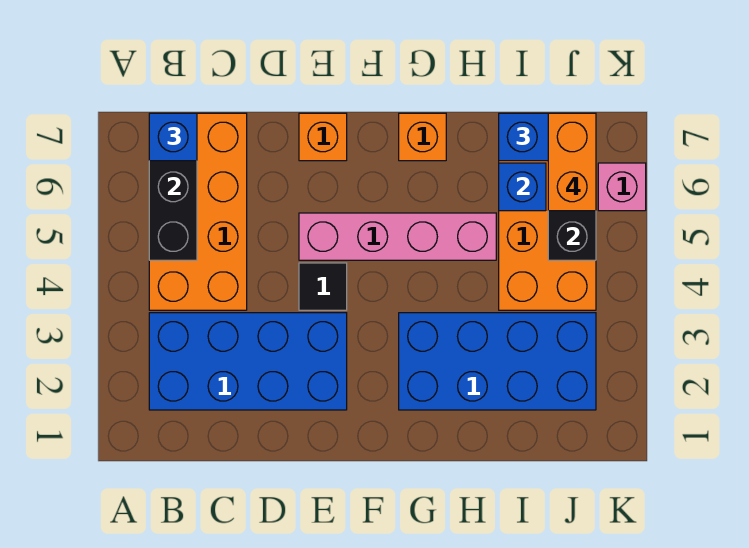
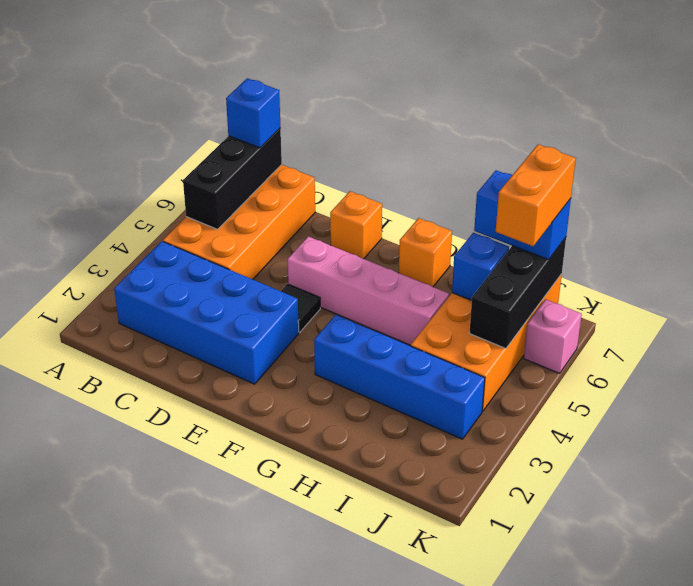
blue brick G2:J3 level 1 -> blue brick G3:J3 level 1

